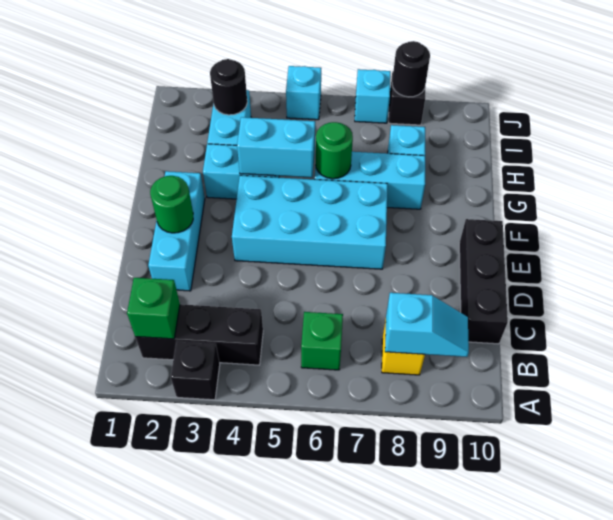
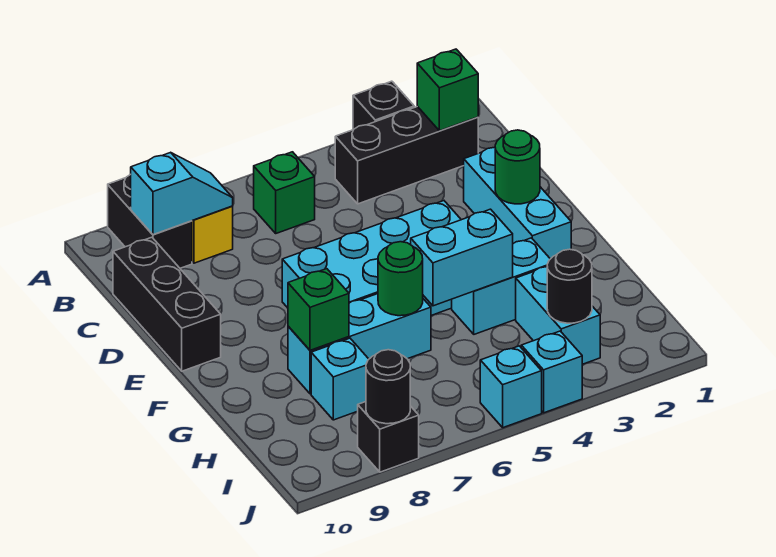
none -> black brick A9:B9 level 1
cyan slope B8:B9 level 2 top 8 -> cyan slope B8:B9 level 2 top 9
none -> green brick G8 level 2
cyan brick J7 level 1 -> cyan brick J4 level 1

